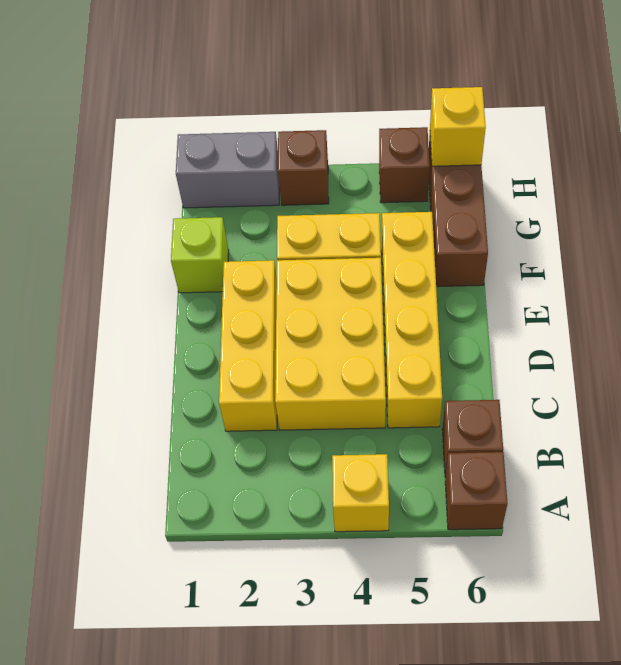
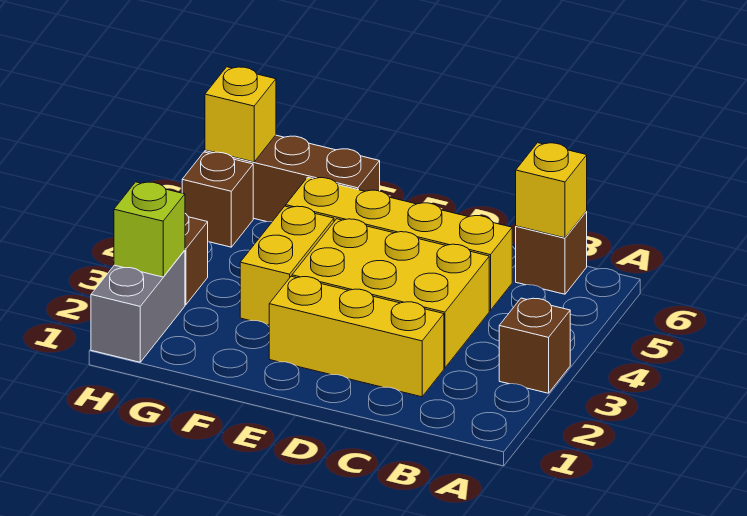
yellow brick A4 level 1 -> yellow brick B6 level 2
brown brick A6 level 1 -> brown brick A3 level 1
lime brick F1 level 1 -> lime brick H2 level 2

